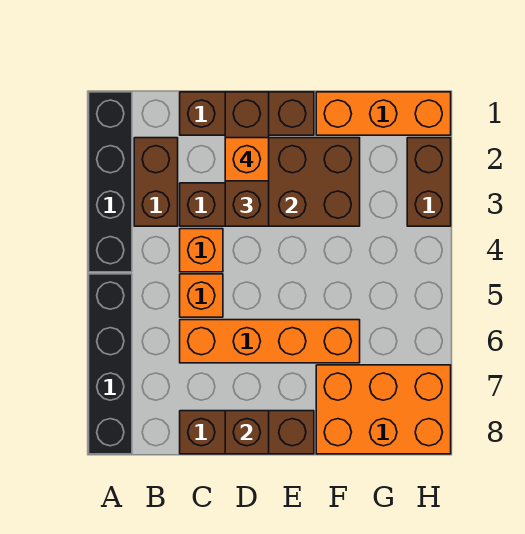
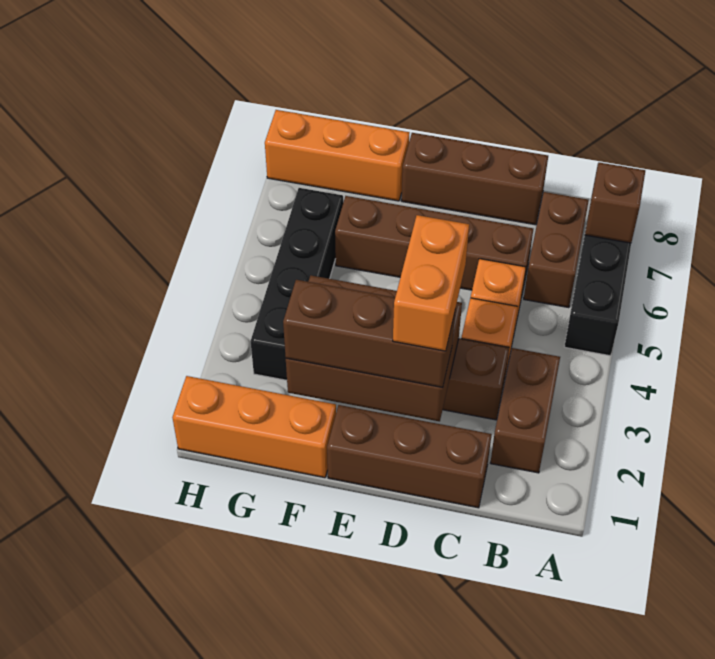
black brick A1:A4 level 1 -> black brick G3:G6 level 1
orange brick C6:F6 level 1 -> brown brick C6:F6 level 1
brown brick D1:D3 level 3 -> brown brick D2:F2 level 3
orange brick D2 level 4 -> orange brick D2:D3 level 4
brown brick D8 level 2 -> brown brick A7 level 2
orange brick F7:H8 level 1 -> orange brick F8:H8 level 1
brown brick H2:H3 level 1 -> brown brick B6:B7 level 1

